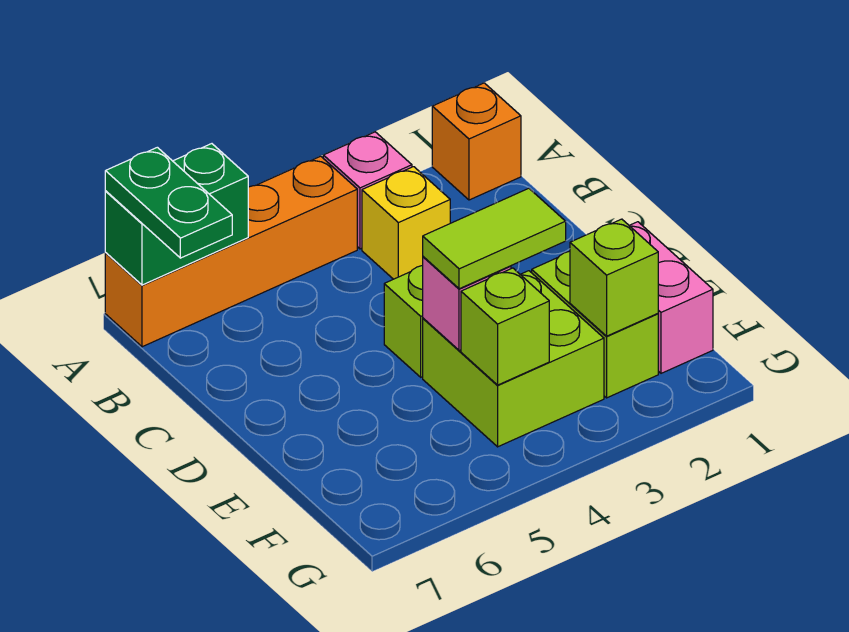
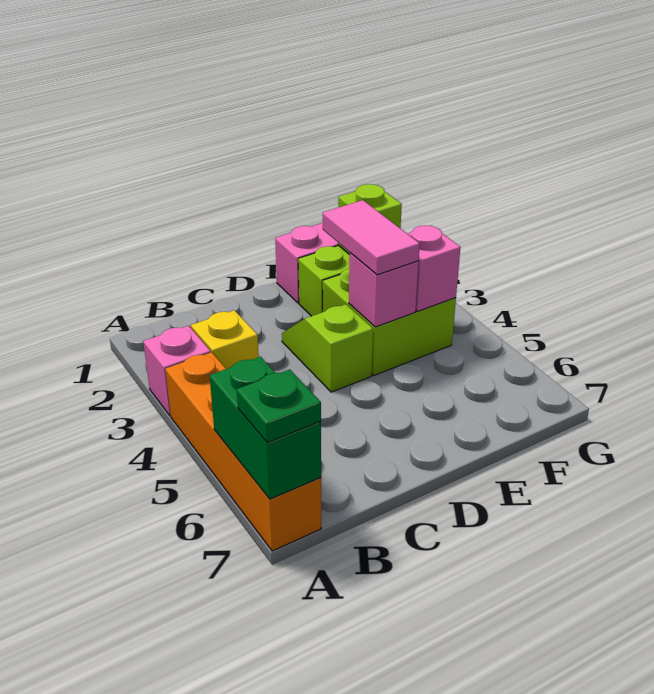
orange brick A1 level 1 -> none
green plate A7:B7 level 3 -> green plate A7 level 3
lime tile E3:E4 level 3 -> pink tile E3:E4 level 3
lime brick F4 level 2 -> pink brick F4 level 2

